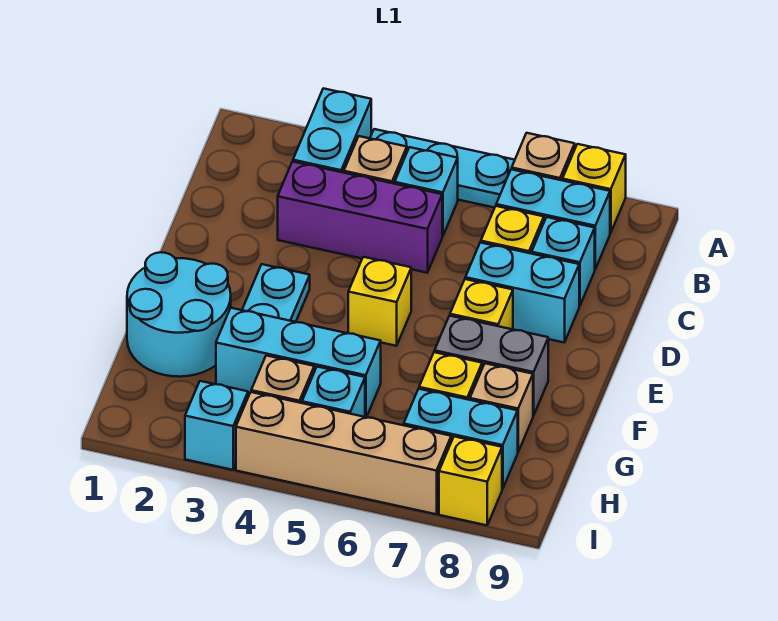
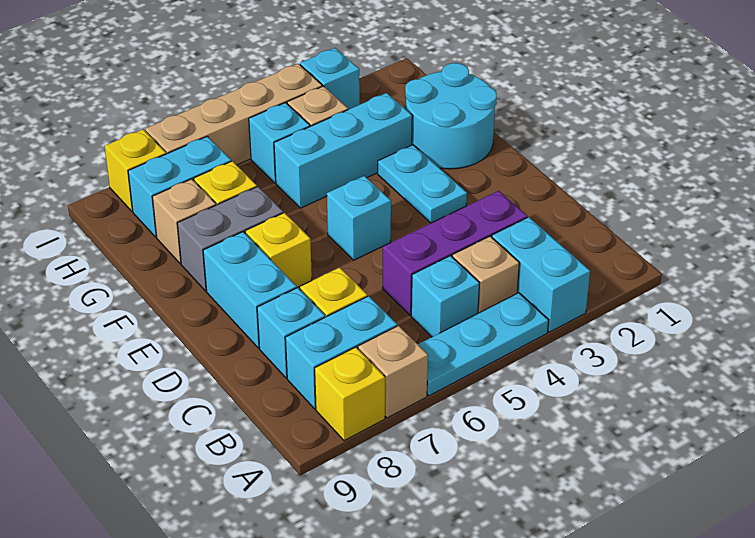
cyan brick D7:D8 level 1 -> cyan brick D8:E8 level 1
yellow brick E5 level 1 -> cyan brick E5 level 1

